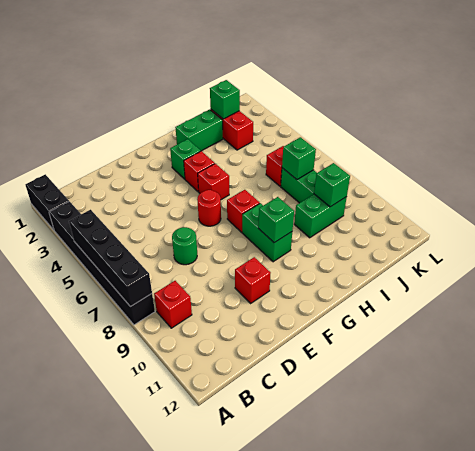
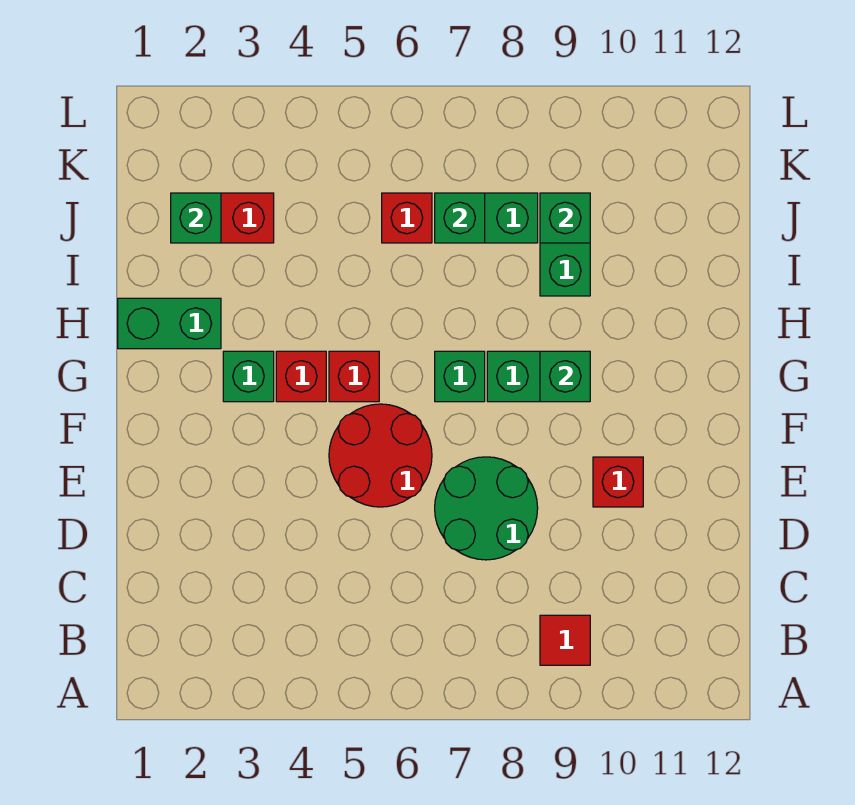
black brick A1:A2 level 1 -> none
black brick A3:A8 level 1 -> none
black brick A5:A8 level 2 -> none
red brick B9 level 1 -> red tile B9 level 1
green round brick D7 level 1 -> green round brick D7:E8 level 1
red round brick F6 level 1 -> red round brick E5:F6 level 1
red brick G7 level 1 -> green brick G7 level 1
green brick H2:I2 level 1 -> green brick H1:H2 level 1

